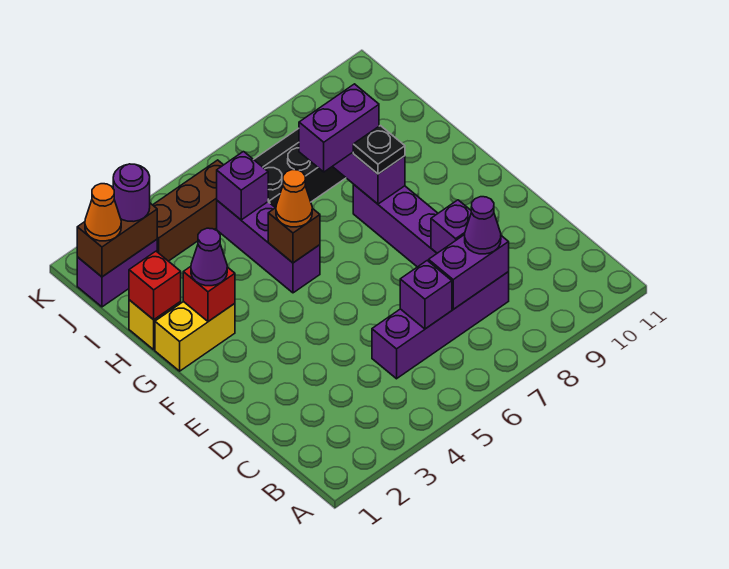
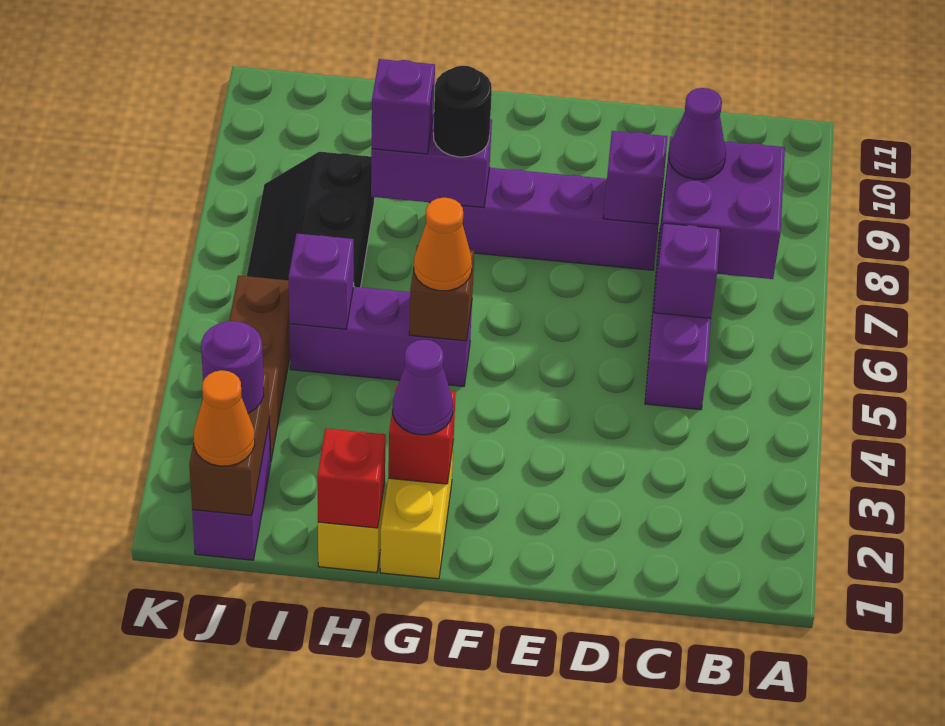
purple brick C7:C8 level 2 -> purple brick B7:C8 level 2
black plate G8 level 3 -> black round brick G8 level 3
purple brick H7:H8 level 3 -> purple brick H8 level 3

